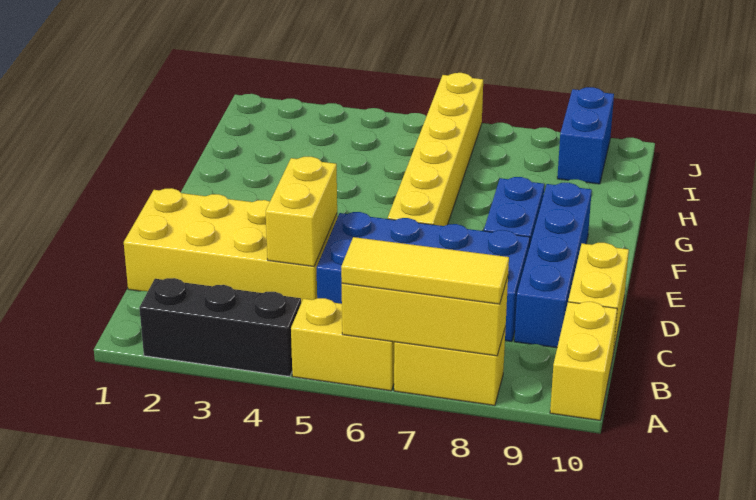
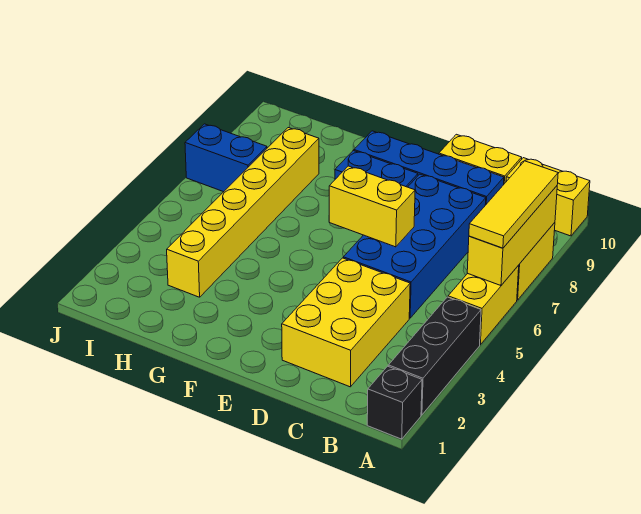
none -> black brick A1 level 1
yellow brick C1:D4 level 1 -> yellow brick C2:D4 level 1
yellow brick C4:D4 level 2 -> yellow brick D6:E6 level 2
yellow brick E6:J6 level 1 -> yellow brick H3:H8 level 1
blue brick I9:J9 level 1 -> blue brick I7:J7 level 1

